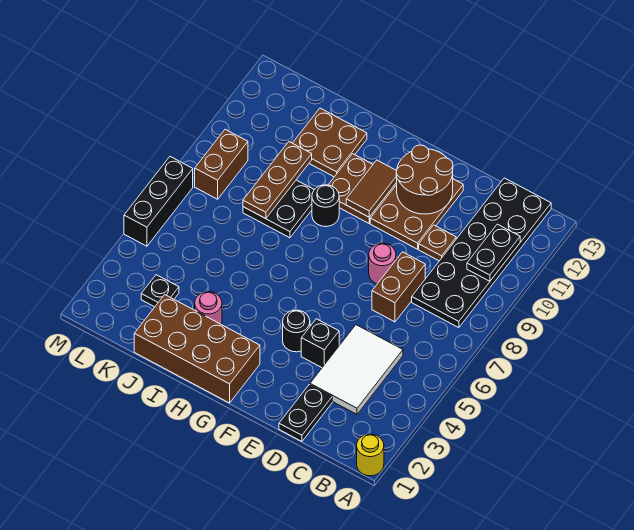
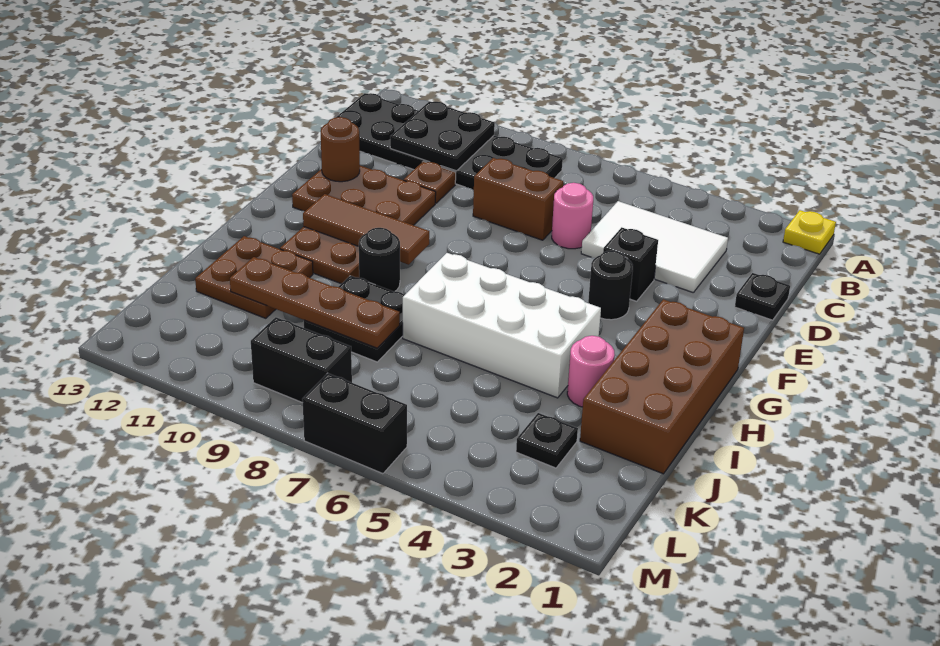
yellow round brick A1 level 1 -> yellow plate A1 level 1
black plate B10:B11 level 2 -> black plate B10:C11 level 2
black plate D1:D2 level 1 -> black plate D1 level 1
pink round brick E8 level 1 -> pink round brick D6 level 1
brown round brick E11:F12 level 2 -> brown round brick E12 level 2
brown tile G10:G11 level 2 -> brown tile G9:G11 level 2
none -> white brick H4:I7 level 1
brown plate J8:J10 level 2 -> brown plate J8:J11 level 2
brown brick L8:L9 level 1 -> black brick L8:L9 level 1
black brick M5:M7 level 1 -> black brick M6:M7 level 1

